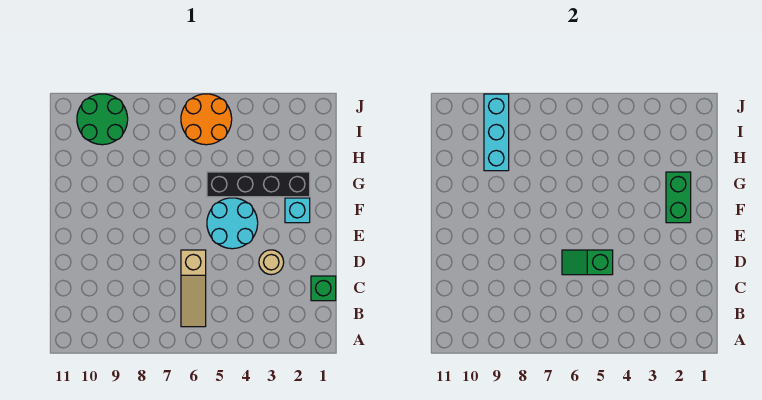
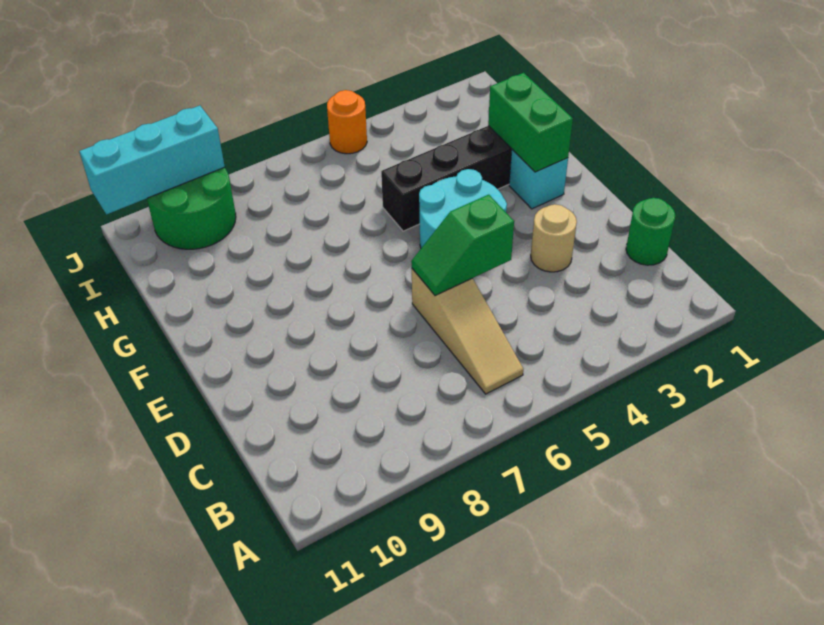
green brick C1 level 1 -> green round brick C1 level 1
cyan brick H9:J9 level 2 -> cyan brick J9:J11 level 2
orange round brick I5:J6 level 1 -> orange round brick J5 level 1

